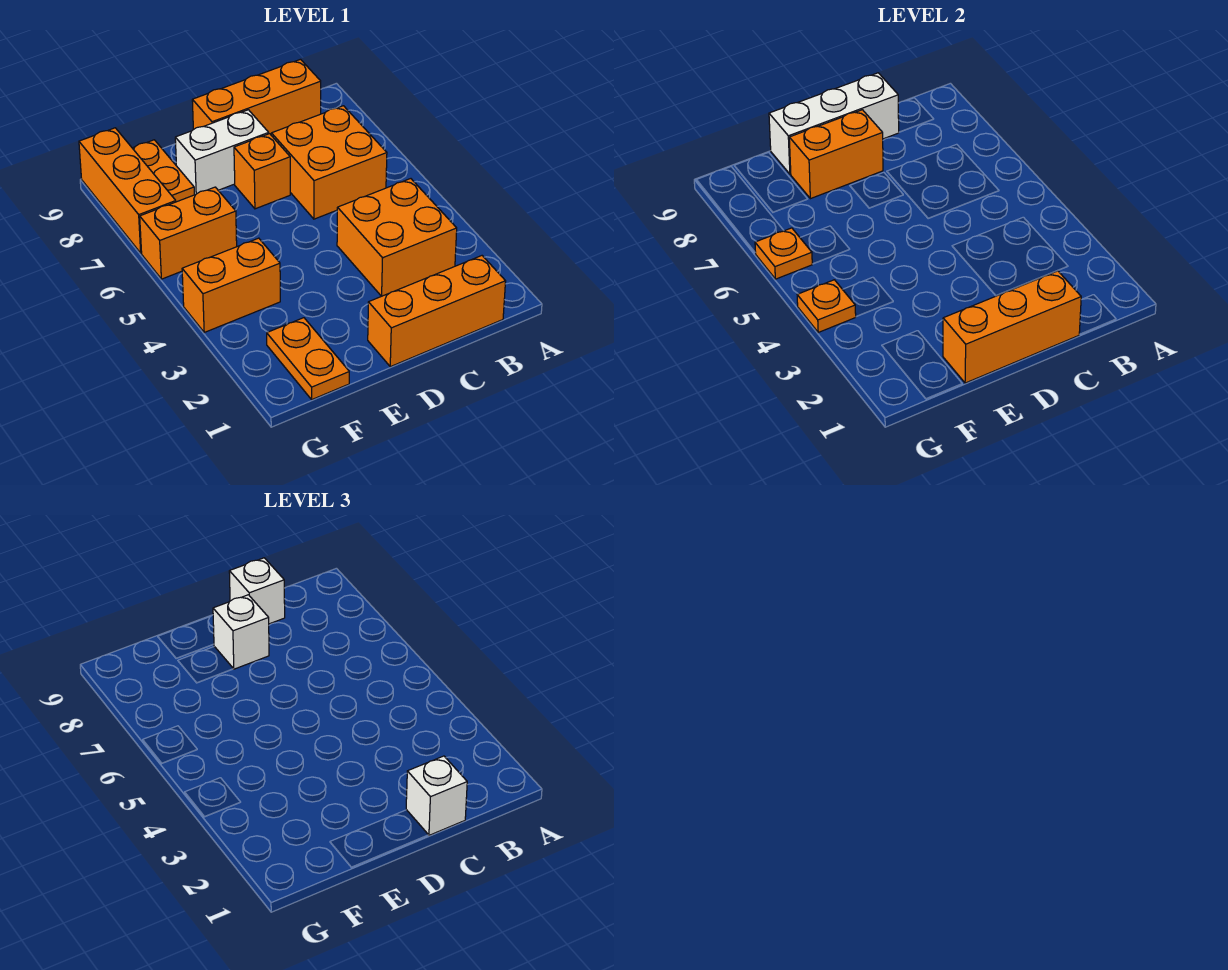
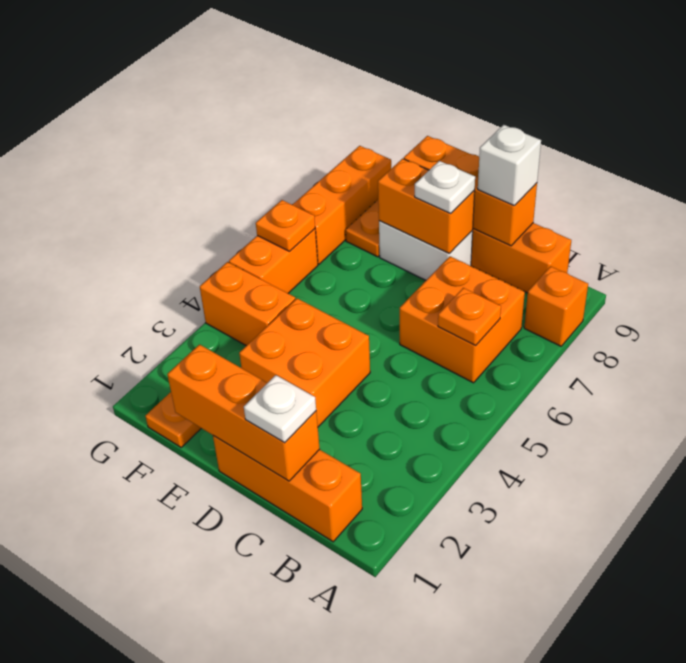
orange brick B3:C4 level 1 -> orange brick D3:E4 level 1
white brick C1 level 3 -> white plate C1 level 3
white brick C9:E9 level 2 -> orange brick C9:E9 level 2
orange brick D7 level 1 -> orange brick A8 level 1
white brick D8 level 3 -> white plate D8 level 3
orange brick F6:G6 level 1 -> orange brick G5:G6 level 1
orange plate G4 level 2 -> orange plate B6 level 2

